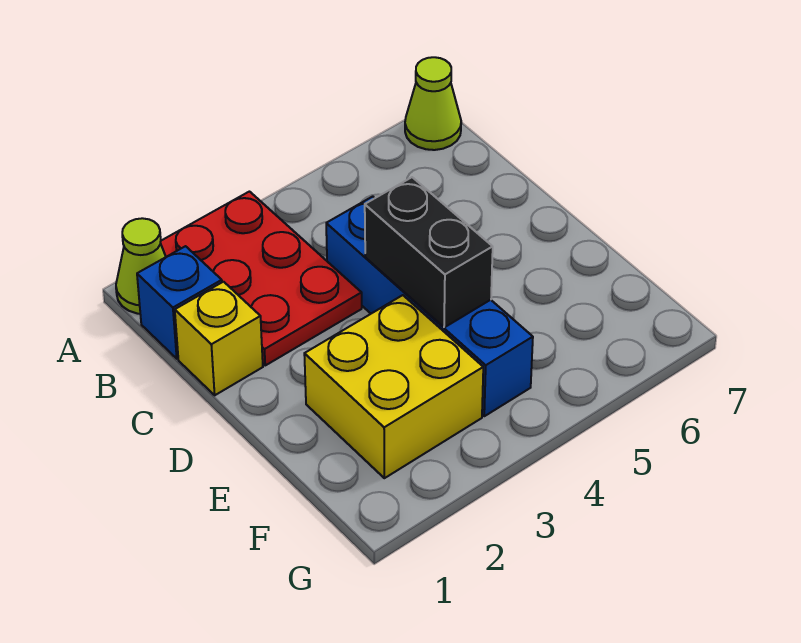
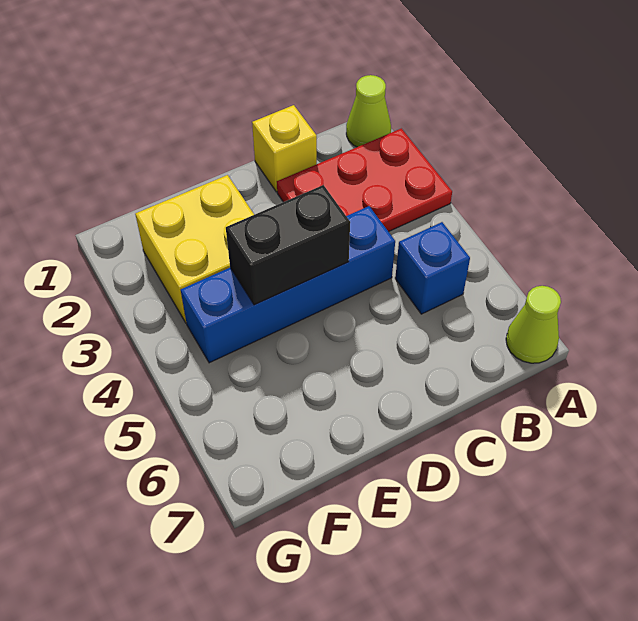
blue brick B1 level 1 -> blue brick B5 level 1

